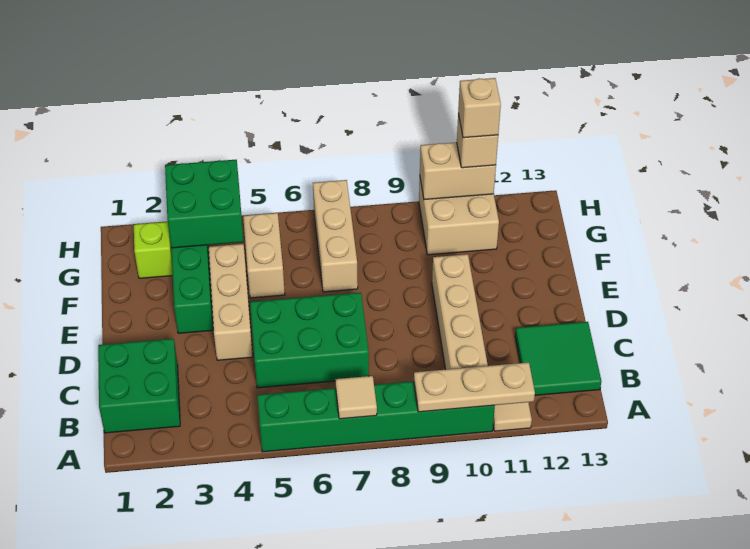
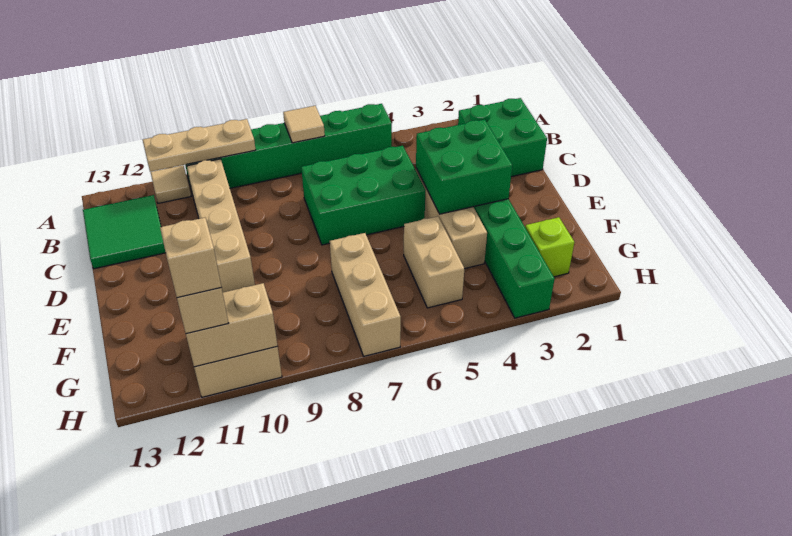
green brick G3:H4 level 2 -> green brick D3:E4 level 2

